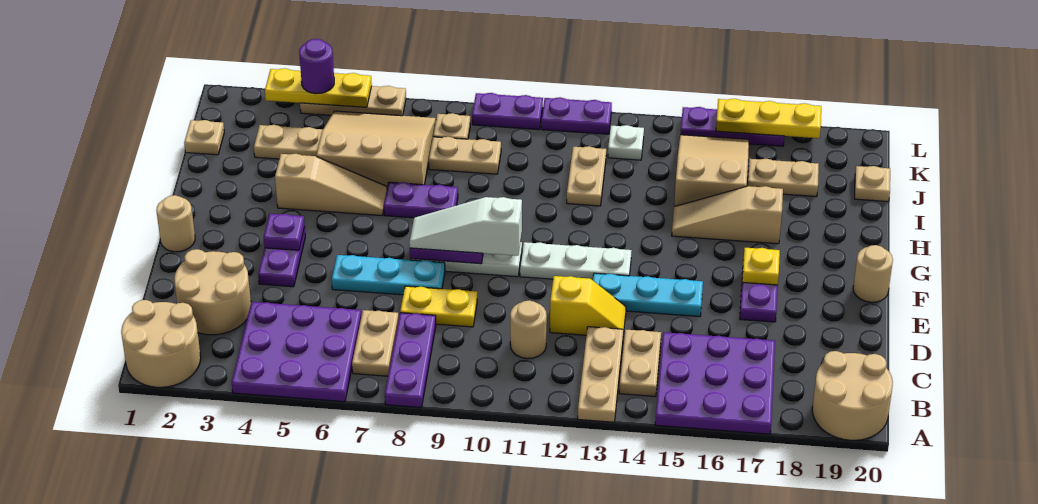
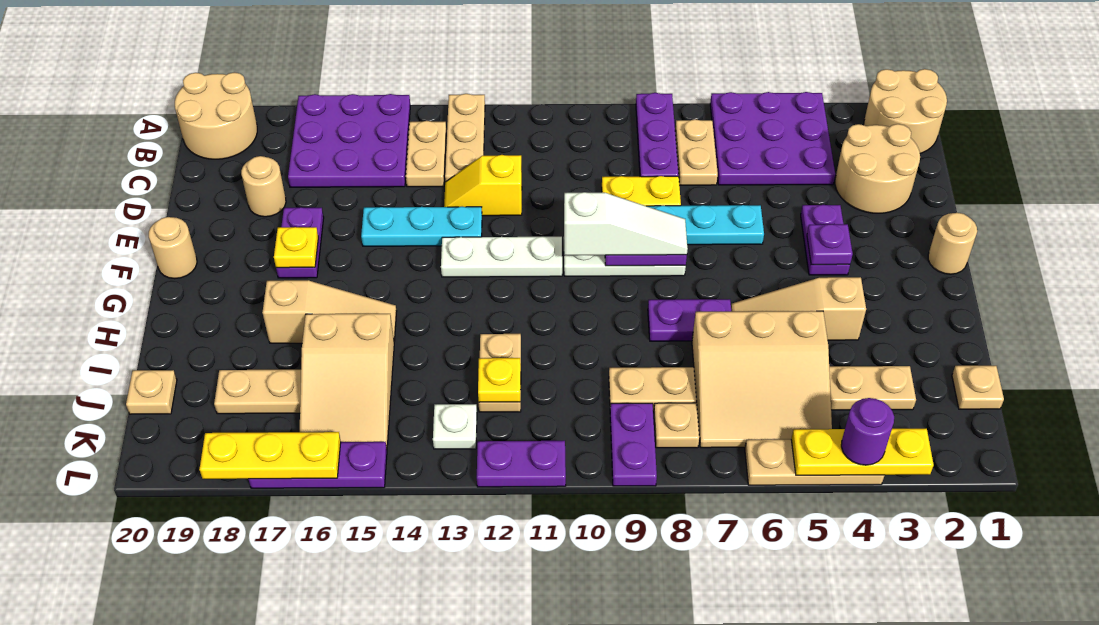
tan round brick C11 level 1 -> tan round brick D18 level 1
none -> yellow plate J12 level 2
purple plate L9:L10 level 1 -> purple plate K9:L9 level 1

